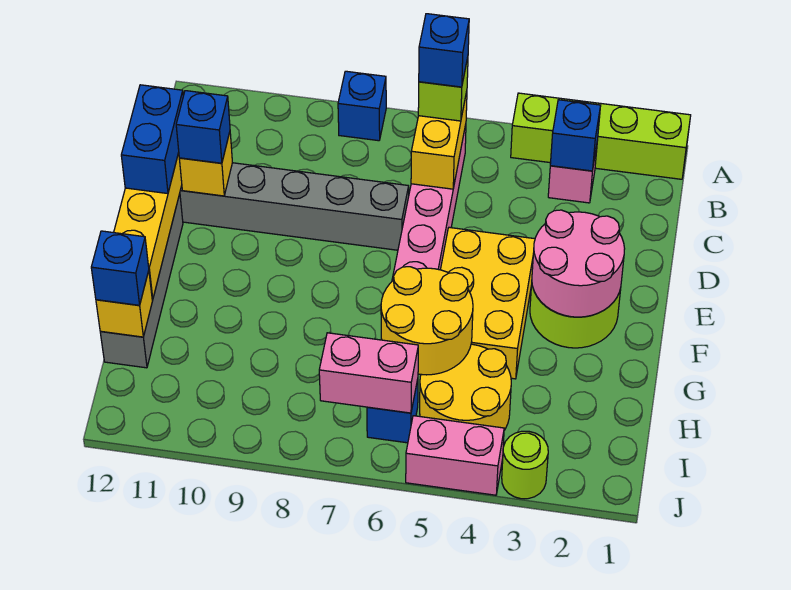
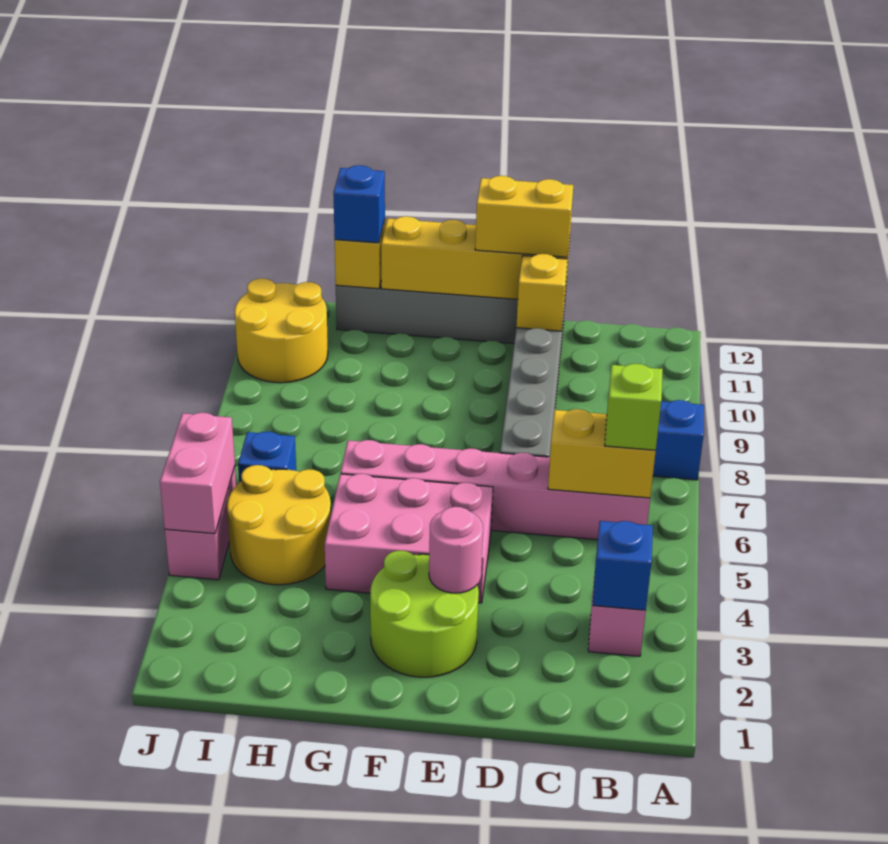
lime brick A1:A4 level 1 -> none
blue brick B6 level 4 -> none
blue brick D11 level 3 -> none
blue brick D12:E12 level 3 -> yellow brick D12:E12 level 3
pink round brick E2:F3 level 2 -> pink round brick E3 level 2
yellow brick E4:G5 level 1 -> pink brick E4:G5 level 1
yellow round brick G5:H6 level 2 -> yellow round brick I10:J11 level 1
pink brick I6:I7 level 2 -> pink brick J4:J5 level 2
lime round brick J3 level 1 -> none

